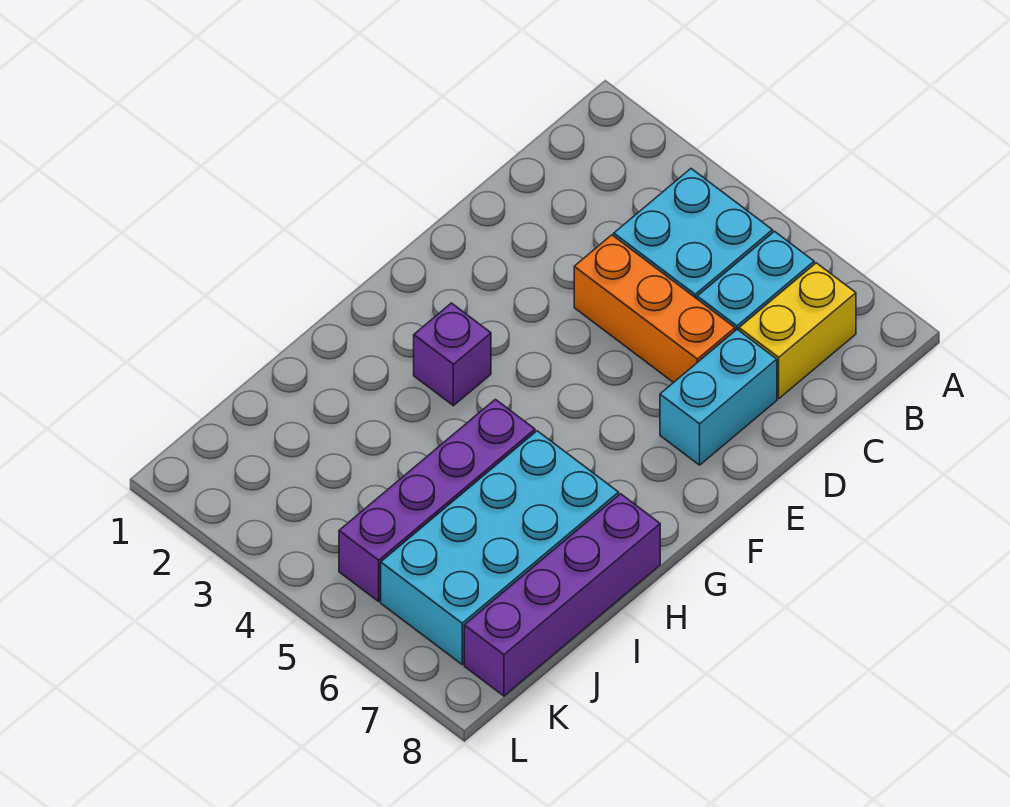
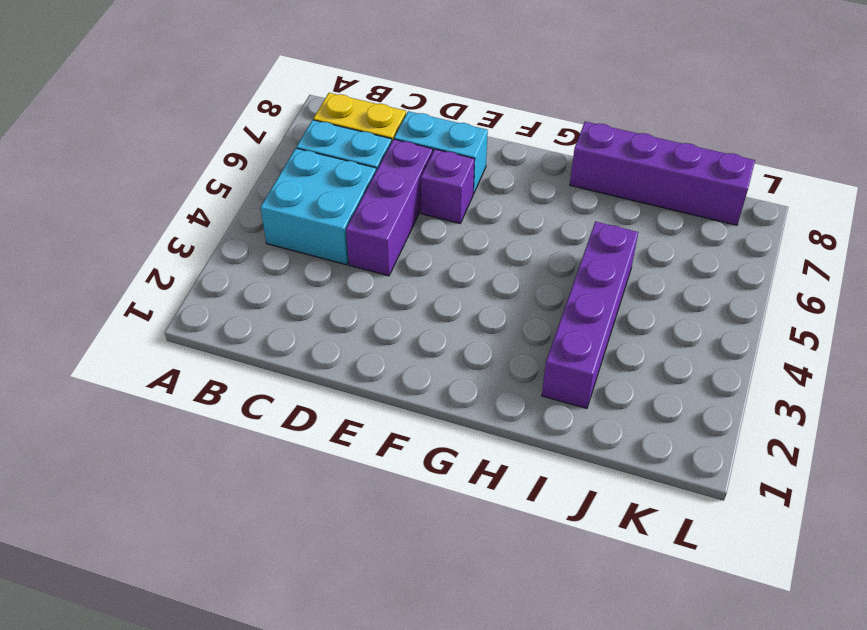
orange brick D4:D6 level 1 -> purple brick D4:D6 level 1
purple brick G3 level 1 -> purple brick E6 level 1
purple brick H5:K5 level 1 -> purple brick I2:I5 level 1
cyan brick H6:K7 level 1 -> none

